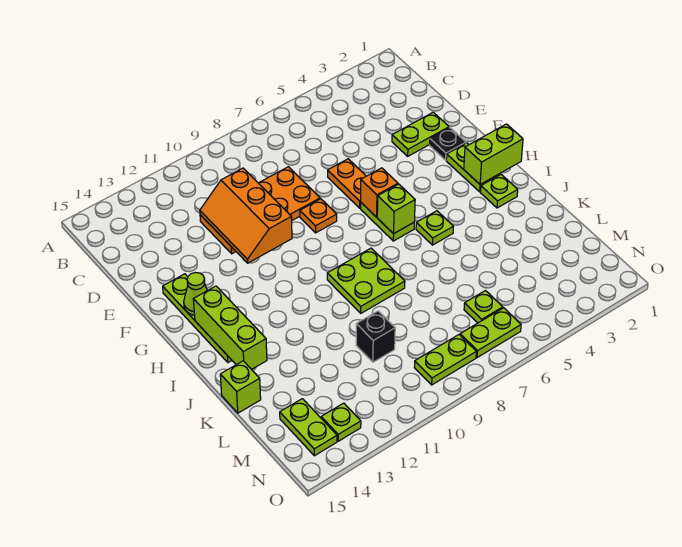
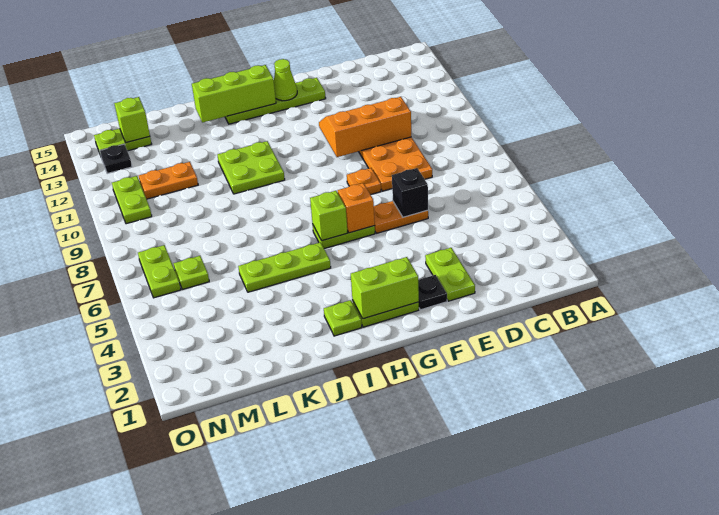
lime brick H1:H2 level 2 -> lime brick G2:H2 level 2
lime plate I5 level 1 -> lime plate I5:K5 level 1
lime plate I8:J9 level 1 -> lime plate I10:J11 level 1
lime brick K15 level 1 -> lime brick M14 level 2
black brick L10 level 1 -> black brick E6 level 2
none -> orange plate L11:M11 level 1
lime plate N8:N9 level 1 -> lime plate N10:N11 level 1
lime plate N13 level 1 -> black plate N13 level 1

